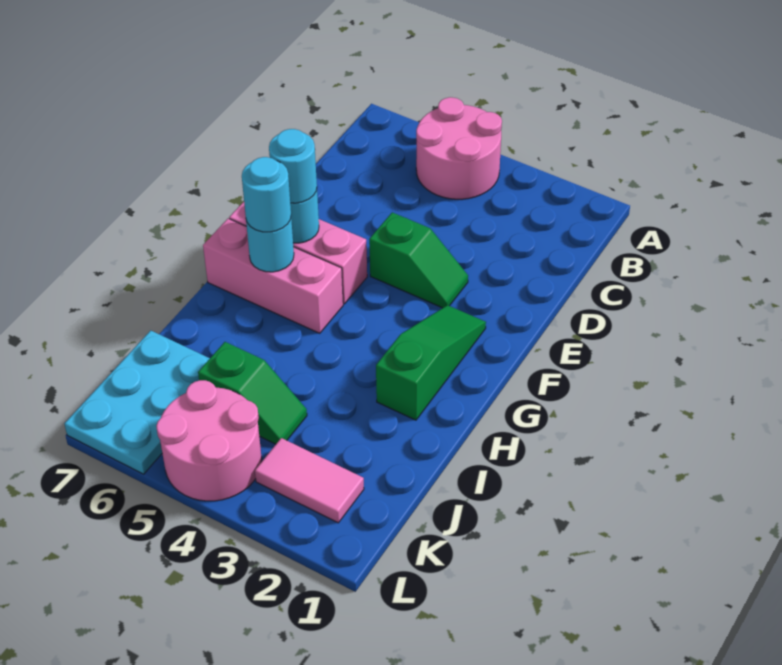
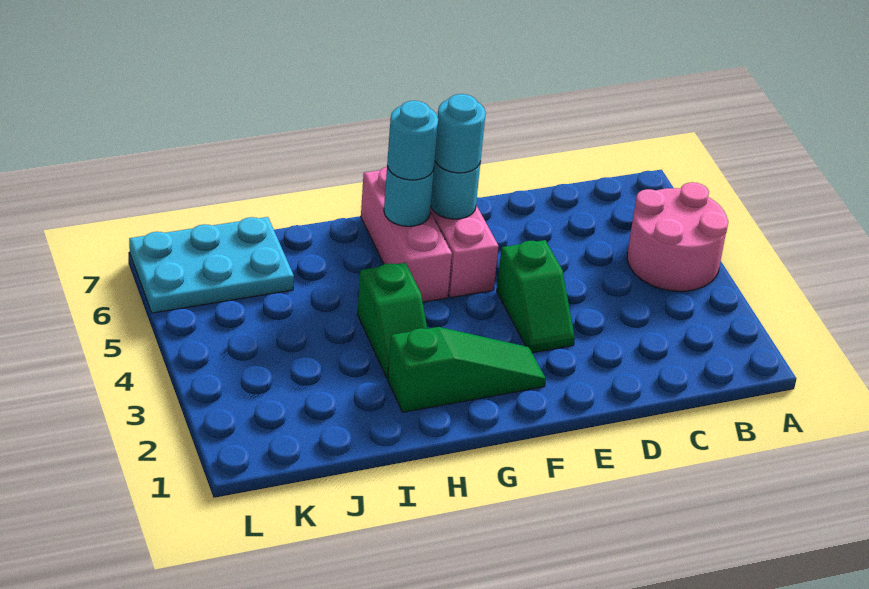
green slope J4:J5 level 1 top 5 -> green slope H3:H4 level 1 top 4
pink tile K2:K3 level 1 -> none
pink round brick K4:L5 level 1 -> none

